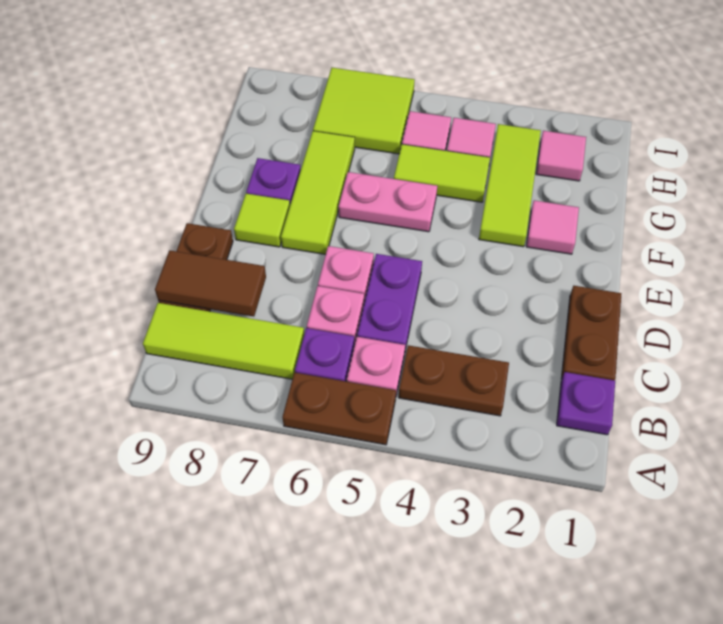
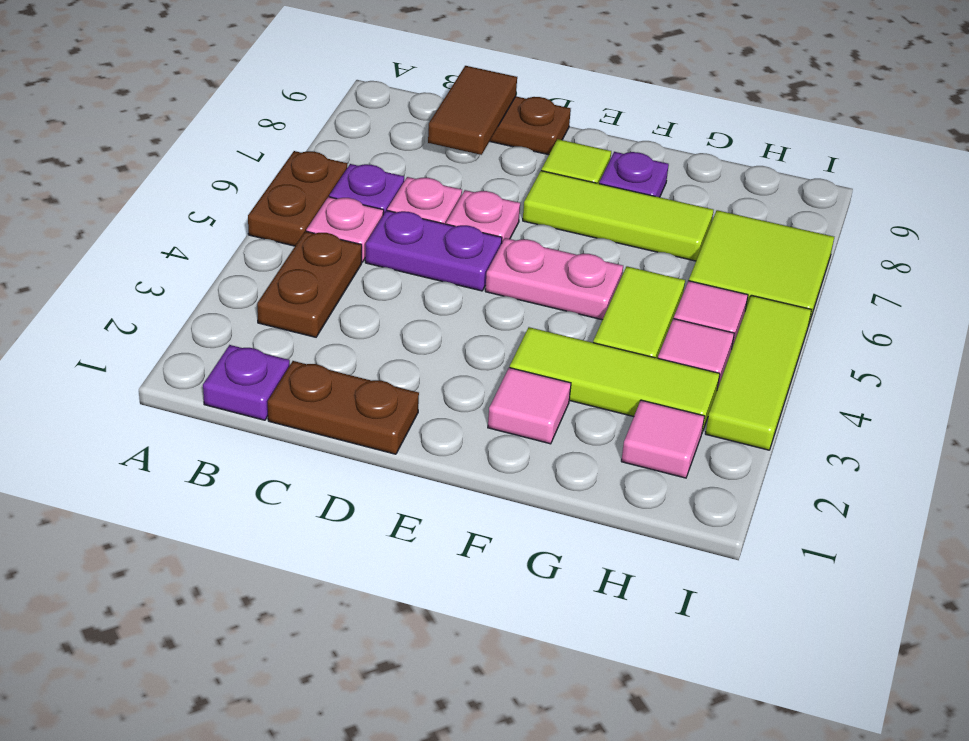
lime tile B7:B9 level 1 -> lime tile I3:I5 level 1
pink plate F5:F6 level 1 -> pink plate E5:F5 level 1

